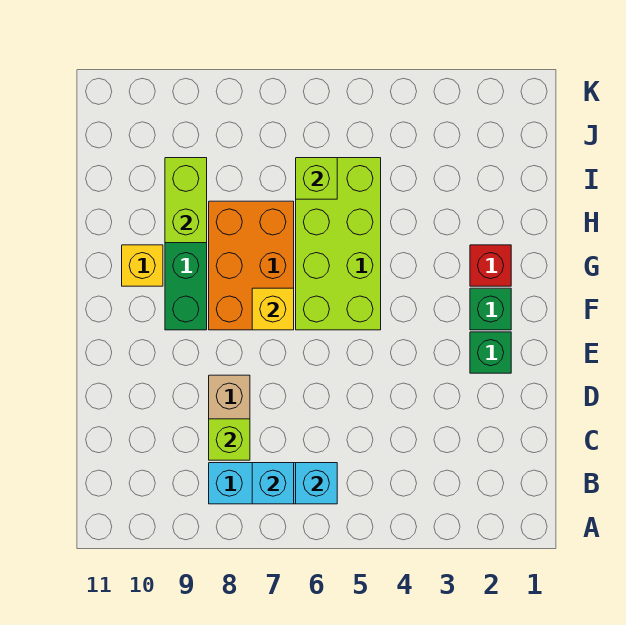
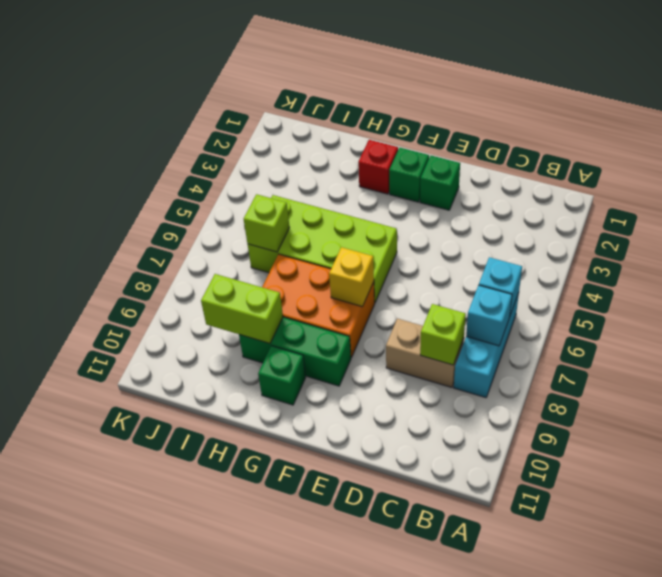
yellow brick G10 level 1 -> green brick G10 level 1

